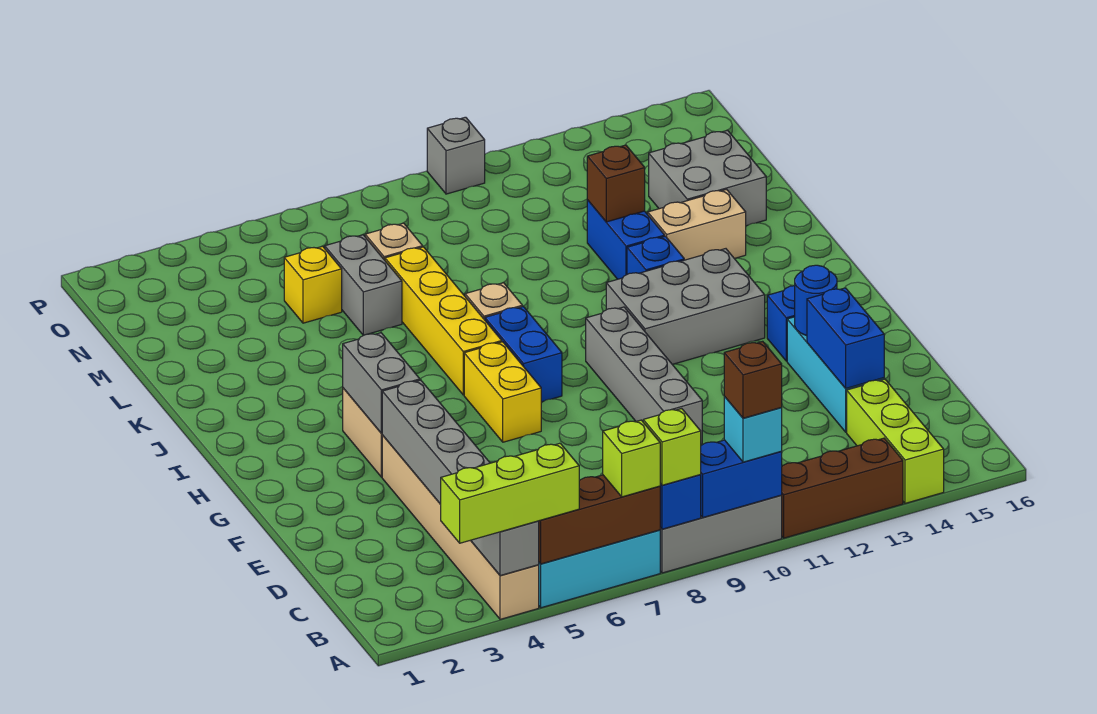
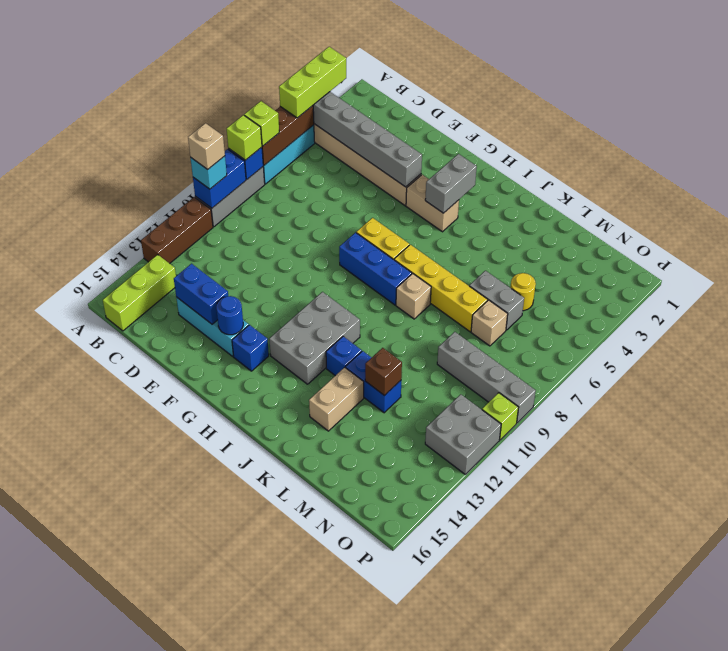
brown brick A10 level 4 -> tan brick A10 level 4
lime brick A14:C14 level 1 -> lime brick B14:B16 level 1
grey brick E10:H10 level 1 -> grey brick M9:P9 level 1
grey brick G4:H4 level 2 -> grey brick H3:H4 level 2
blue brick H8:I8 level 1 -> blue brick G8:I8 level 1
grey brick L14:M15 level 1 -> grey brick O11:P12 level 1
yellow brick M5 level 1 -> yellow round brick M5 level 1
grey brick P10 level 1 -> lime brick P10 level 1

